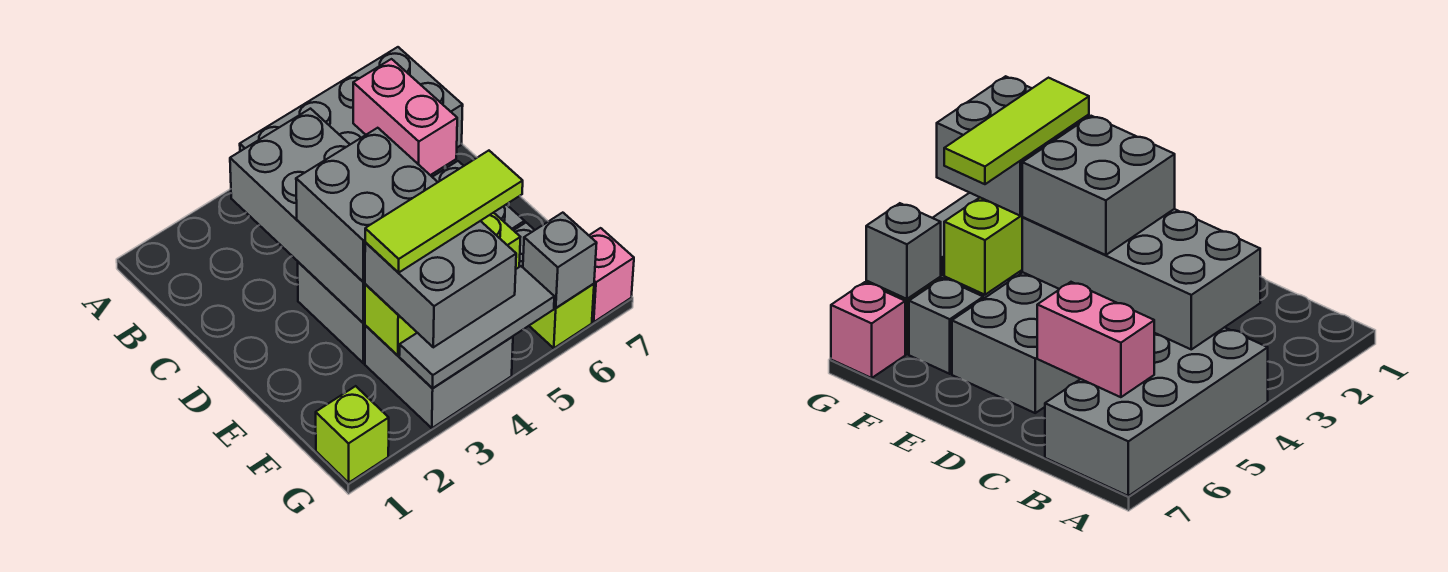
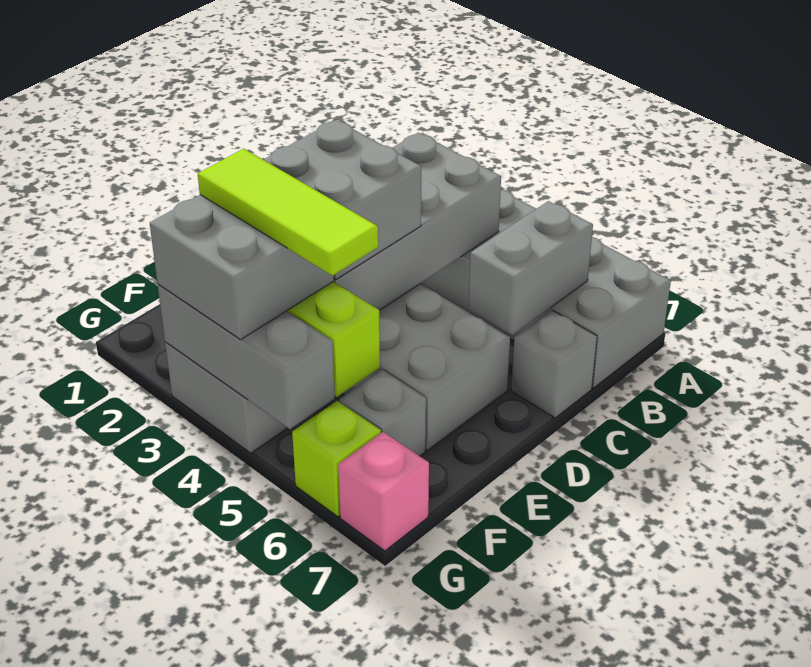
pink brick B6:C6 level 2 -> grey brick B6:C6 level 2
lime brick G1 level 1 -> none
grey tile G3:G5 level 2 -> grey brick G3:G5 level 2
grey brick G6 level 2 -> grey brick C7 level 1

